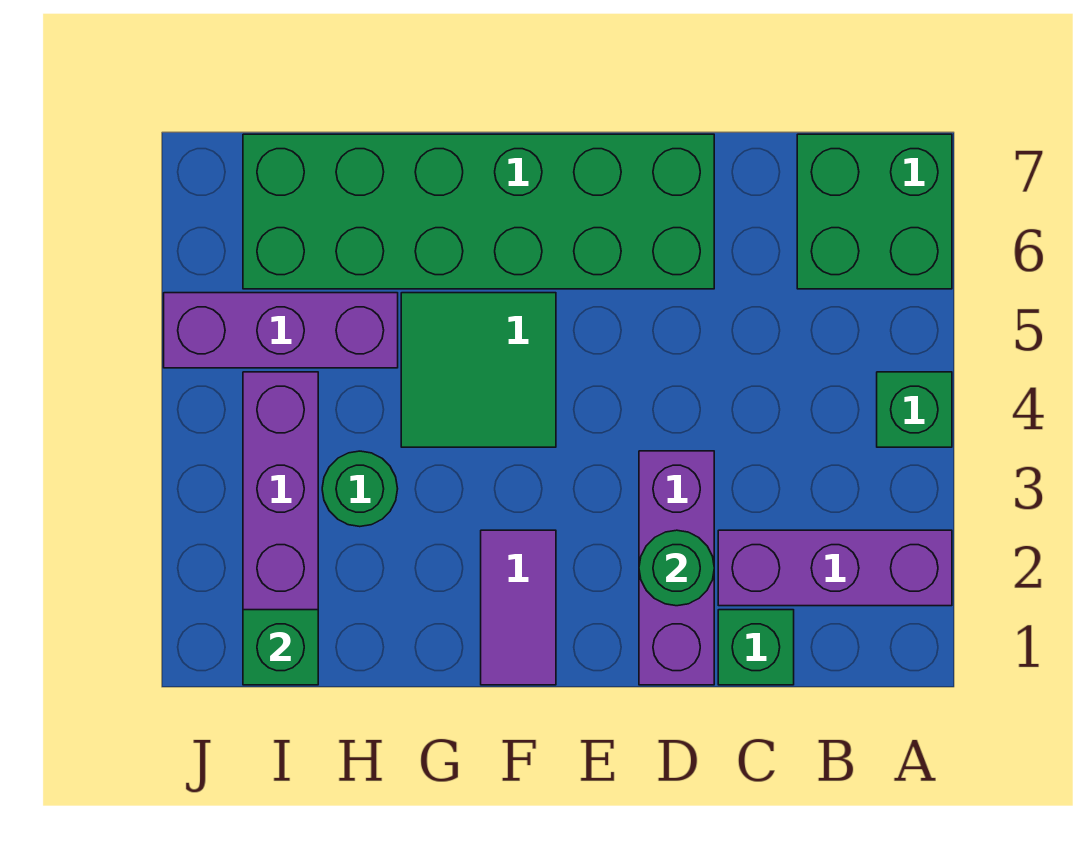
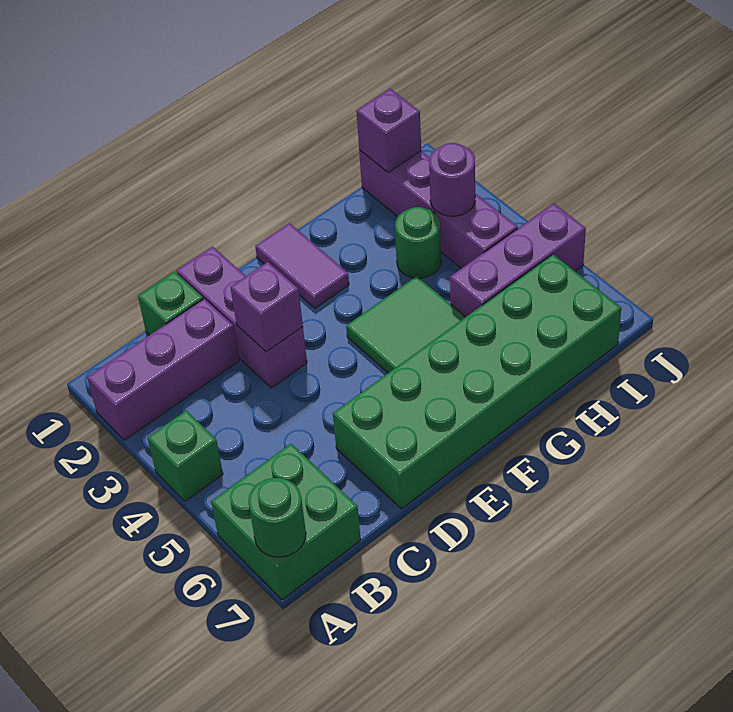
green round brick D2 level 2 -> green round brick A7 level 2
none -> purple brick D3 level 2
green brick I1 level 2 -> purple brick I1 level 2
none -> purple round brick I3 level 2

